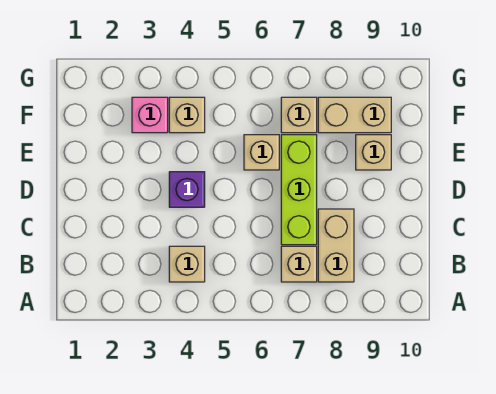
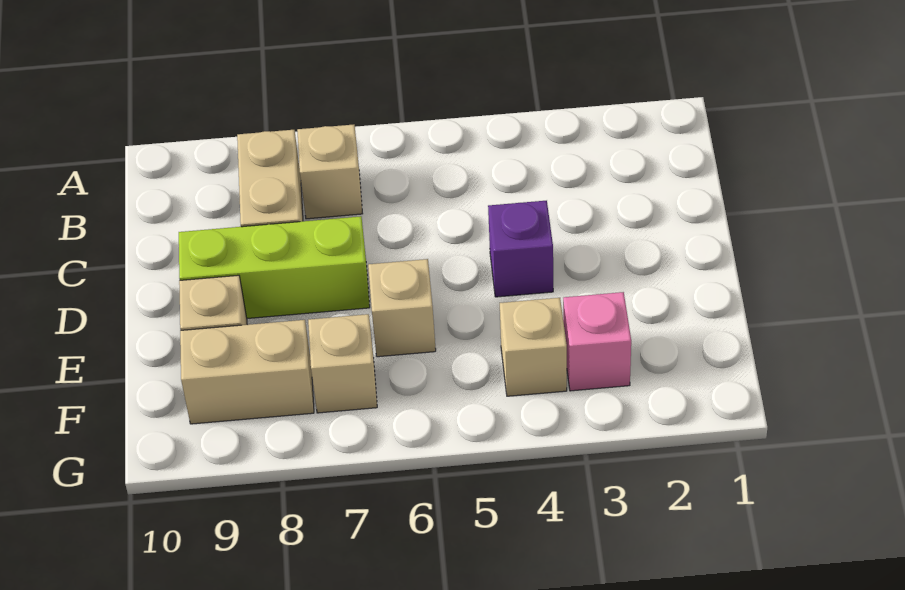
tan brick B4 level 1 -> none
lime brick C7:E7 level 1 -> lime brick D7:D9 level 1

